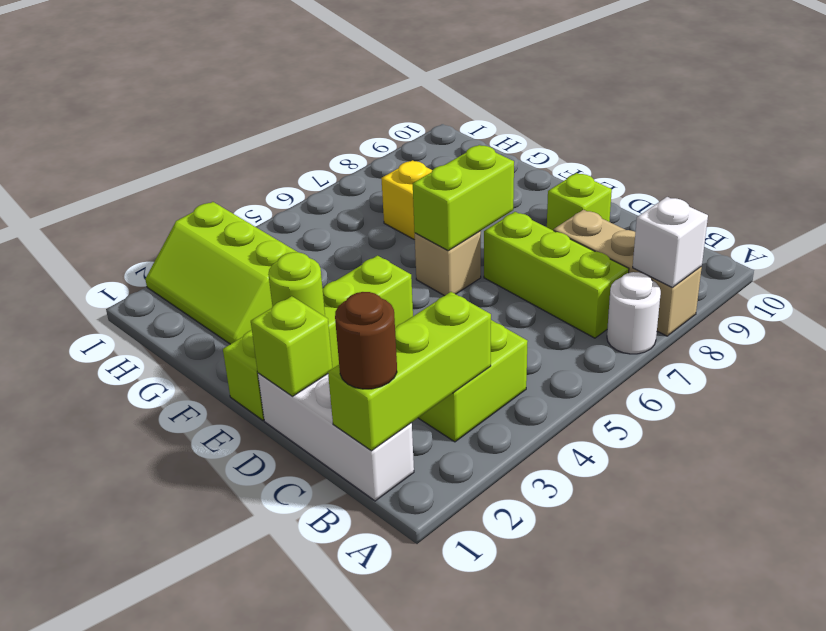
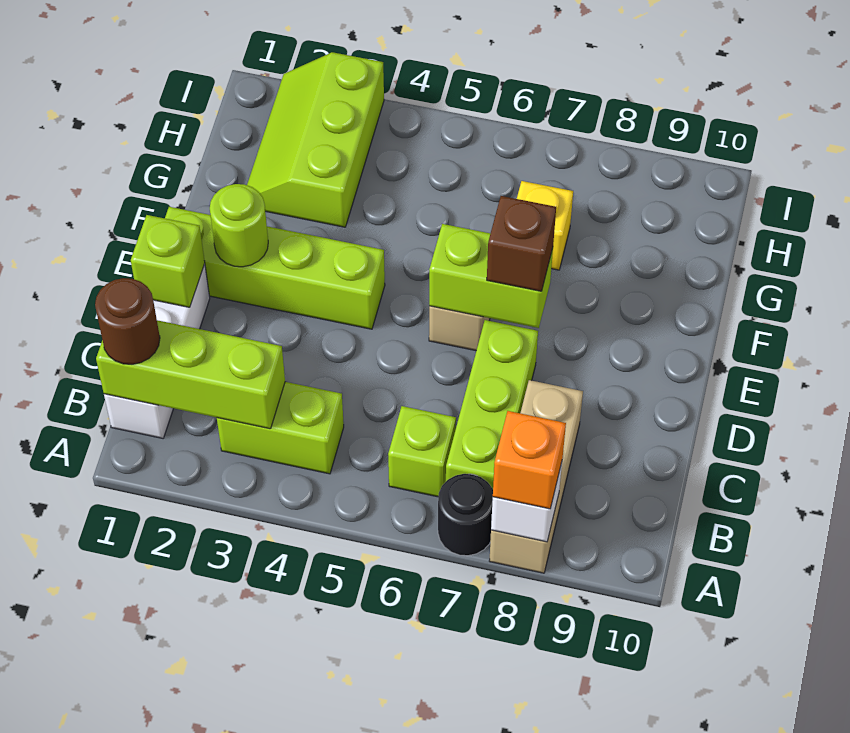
white round brick A7 level 1 -> black round brick A7 level 1
none -> orange brick A8 level 3
lime brick D9 level 1 -> lime brick B6 level 1
none -> brown brick E7 level 3

